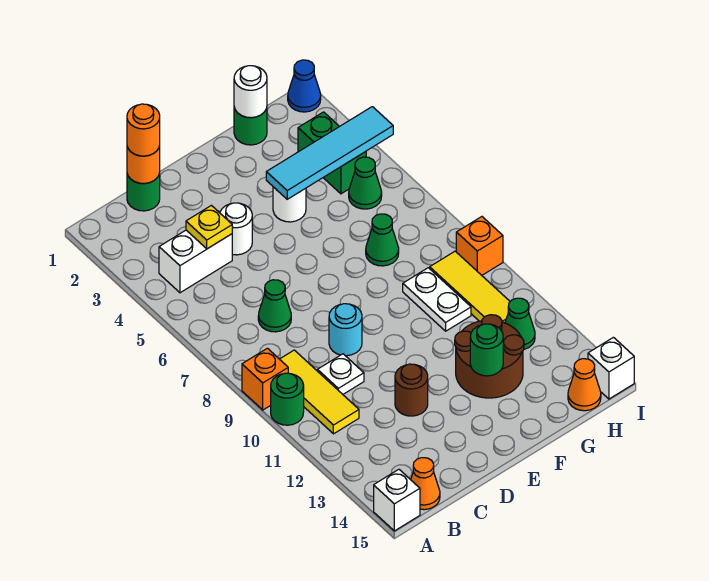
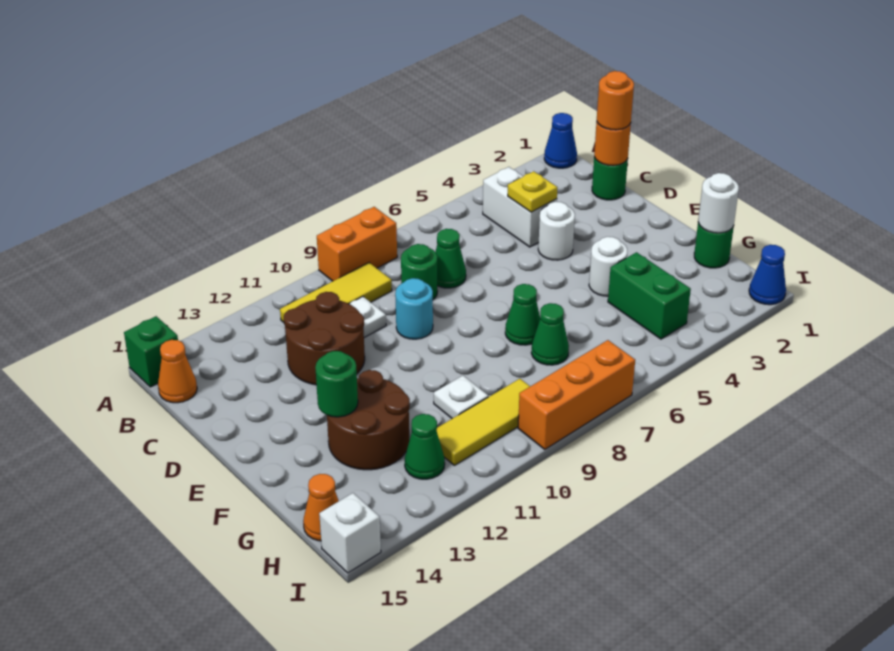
none -> blue cone A1 level 1
orange brick A9 level 1 -> orange brick A8:A9 level 1
green round brick A10 level 1 -> green round brick C8 level 1
white brick A15 level 1 -> green brick A15 level 1
brown round brick D12 level 1 -> brown round brick C11:D12 level 1
cyan tile F4:I4 level 2 -> none
white plate G9:G10 level 1 -> white plate G10 level 1
green brick H3:H4 level 1 -> green brick G4:H4 level 1
green cone H5 level 1 -> green cone F7 level 1
orange brick I9 level 1 -> orange brick I7:I9 level 1

